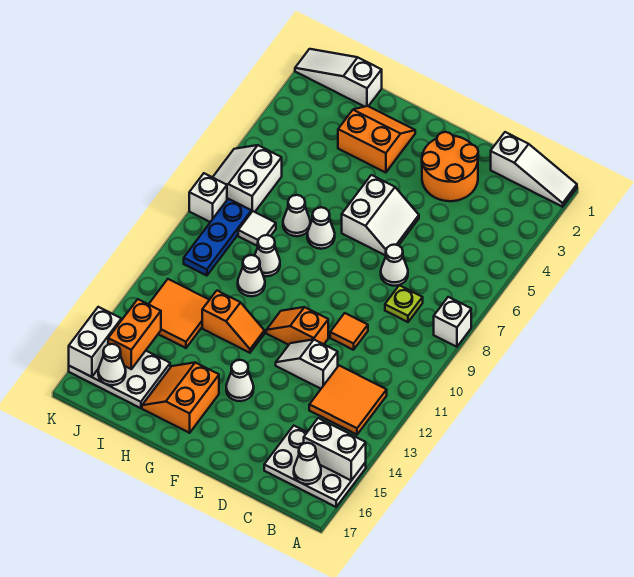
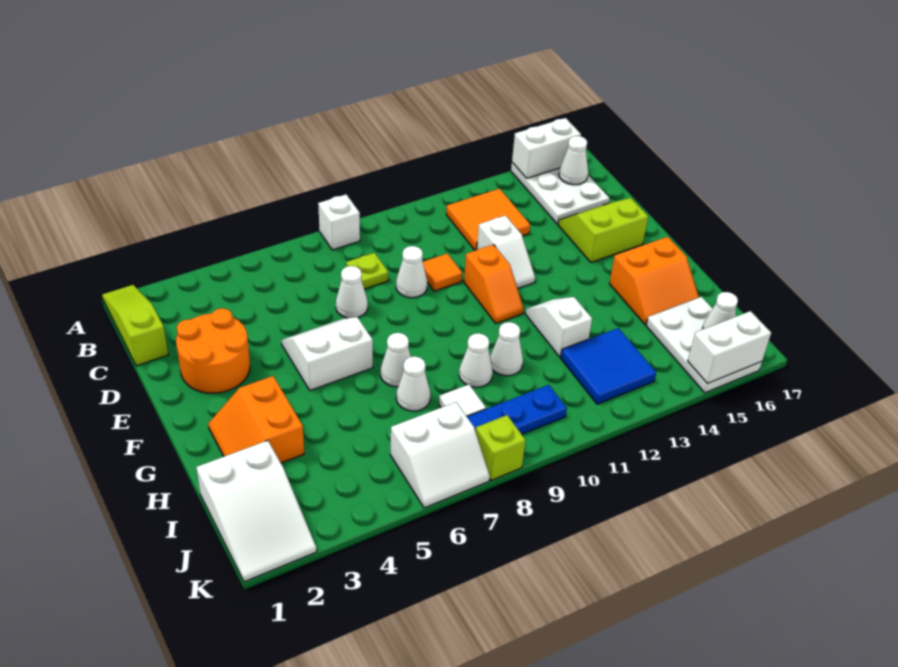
white slope A1:C1 level 1 top C -> lime slope A1:C1 level 1 top C
white brick A15:B15 level 2 -> white brick A15:A16 level 2
none -> lime slope D15:E16 level 1 top E
white cone F14 level 1 -> white cone D9 level 1
orange slope G12:H12 level 1 top H -> white slope G12:H12 level 1 top H
white slope I1:K1 level 1 top I -> white slope I1:K2 level 1 top I
orange tile I12:J13 level 1 -> blue tile I12:J13 level 1
orange brick J14:J15 level 2 -> none
white brick K8 level 1 -> lime brick K8 level 1

